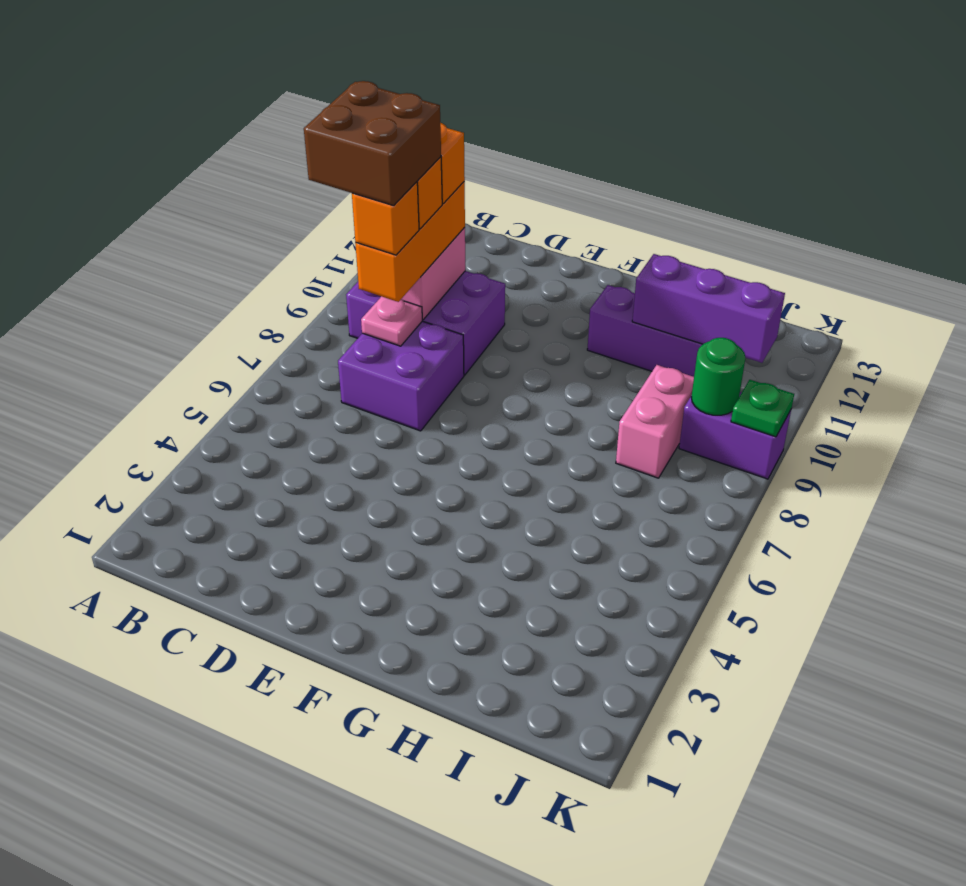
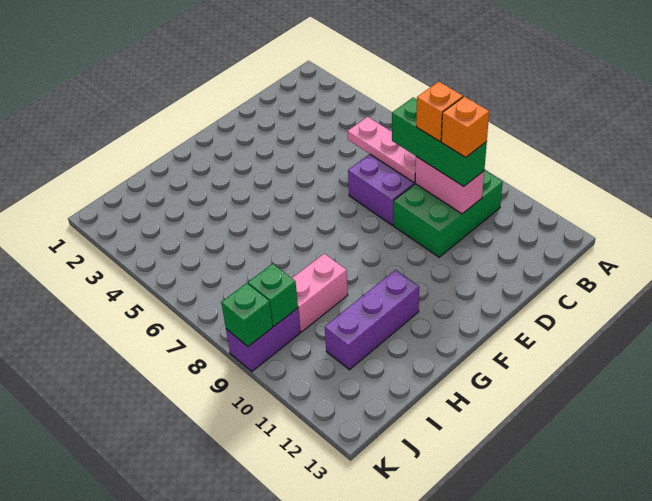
brown brick B8:C9 level 5 -> none
purple brick B9:D10 level 1 -> green brick B9:D10 level 1
pink plate C8 level 2 -> pink plate C6:C8 level 2
orange brick C8:C10 level 3 -> green brick C8:C10 level 3
orange brick C8 level 4 -> none
purple brick H11:J11 level 2 -> none
pink brick I8:I9 level 1 -> pink brick H9:I9 level 1
green round brick J9 level 2 -> green brick J9 level 2
green plate K9 level 2 -> green brick K9 level 2

